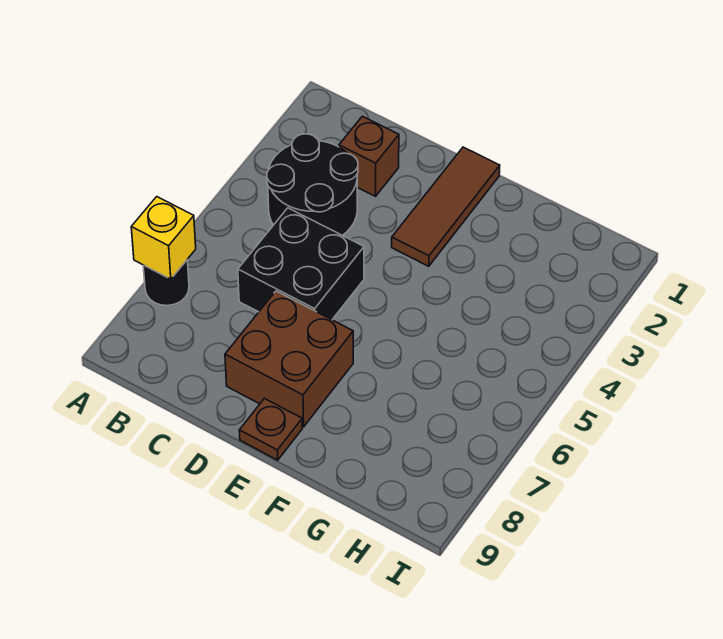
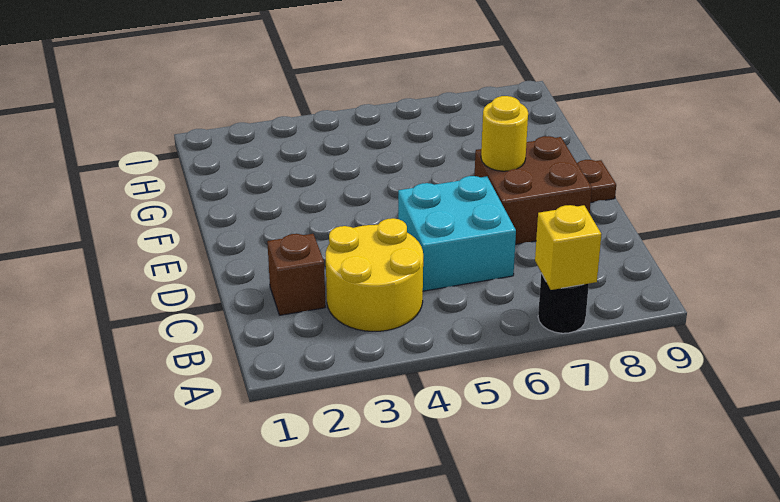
black round brick B3:C4 level 1 -> yellow round brick B3:C4 level 1
black brick C5:D6 level 1 -> cyan brick C5:D6 level 1
brown tile E1:E3 level 1 -> none
none -> yellow round brick E7 level 2

